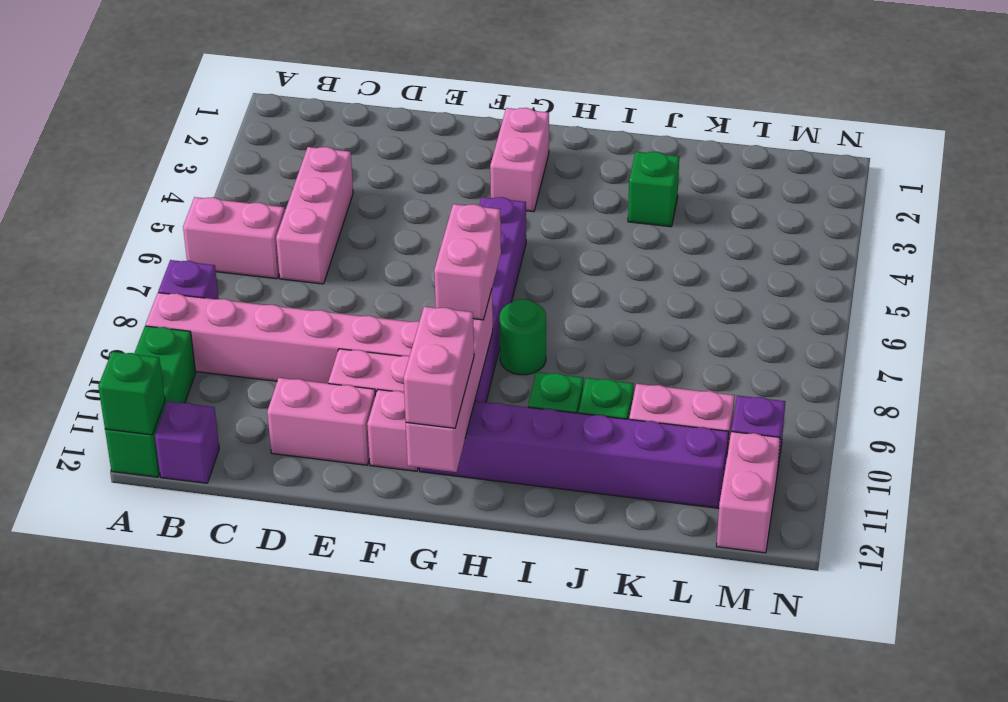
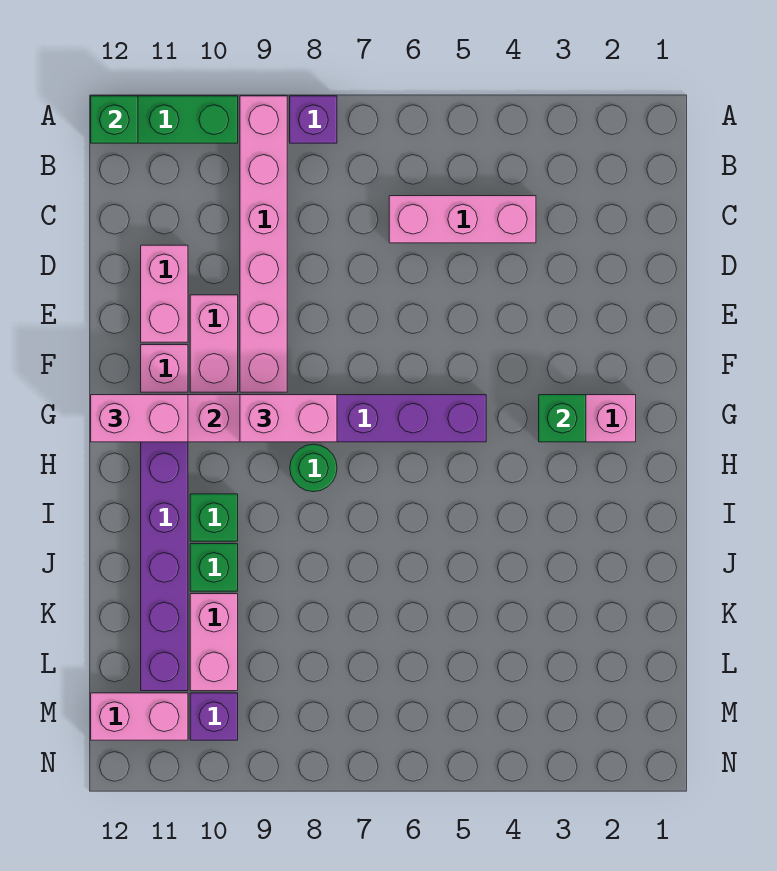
pink brick A6:B6 level 1 -> none
purple brick B12 level 1 -> none
green brick J3 level 1 -> green brick G3 level 2

